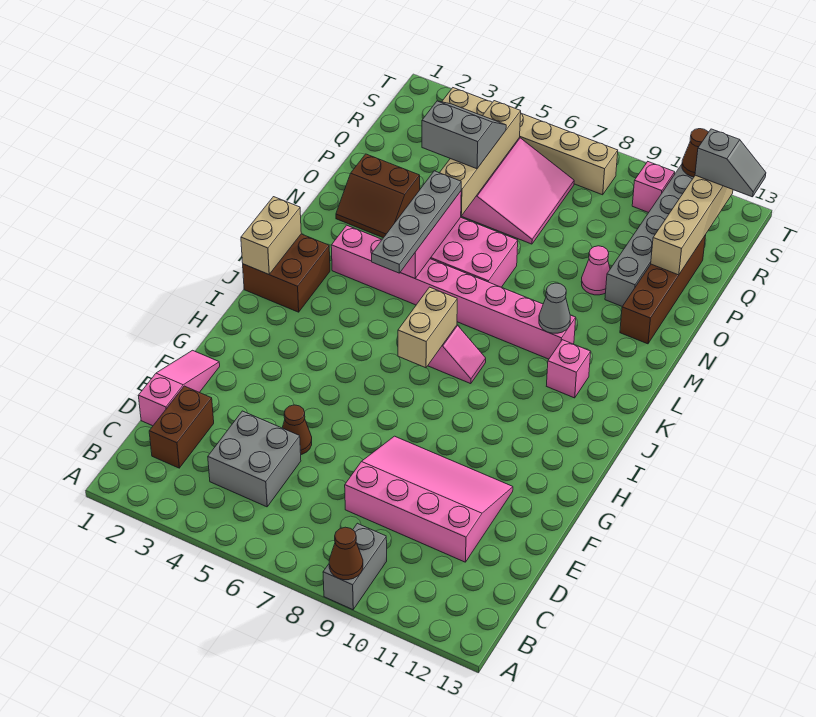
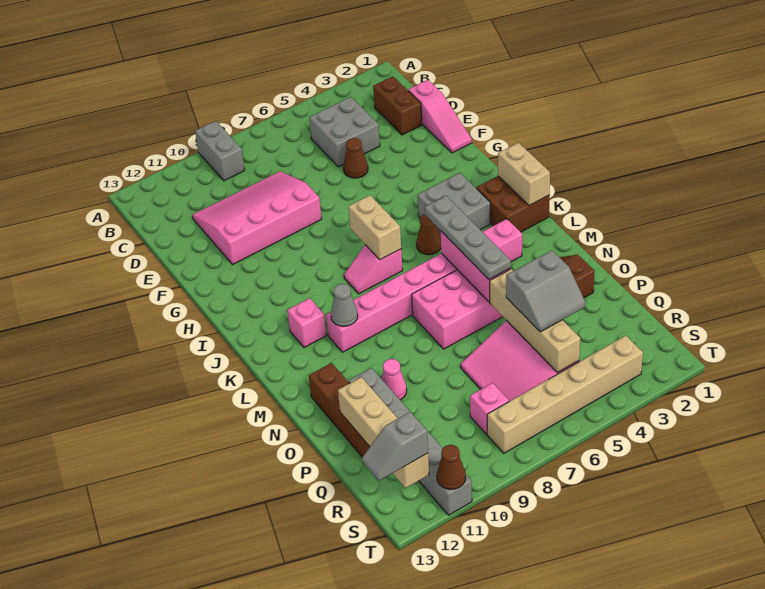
brown cone A9 level 2 -> brown cone J5 level 1
pink slope D8:F11 level 1 top D -> pink slope D8:F11 level 1 top F
none -> grey brick I3:J4 level 1
pink brick S10 level 1 -> pink brick R8 level 1

